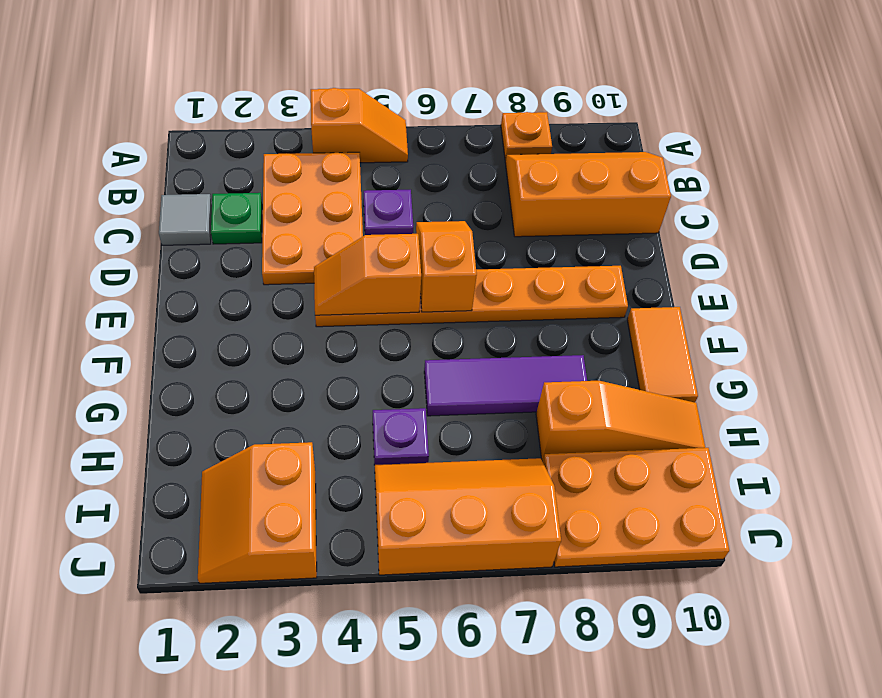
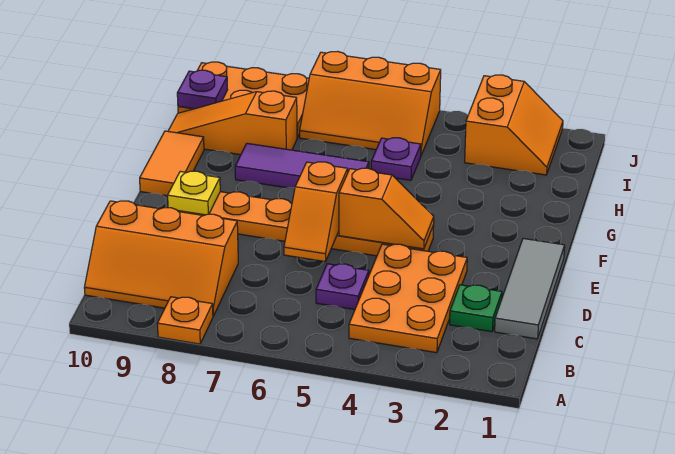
orange slope A4:A5 level 1 top 4 -> none
grey tile C1 level 1 -> grey tile C1:E1 level 1
none -> yellow plate E9 level 2
none -> purple plate I10 level 2

